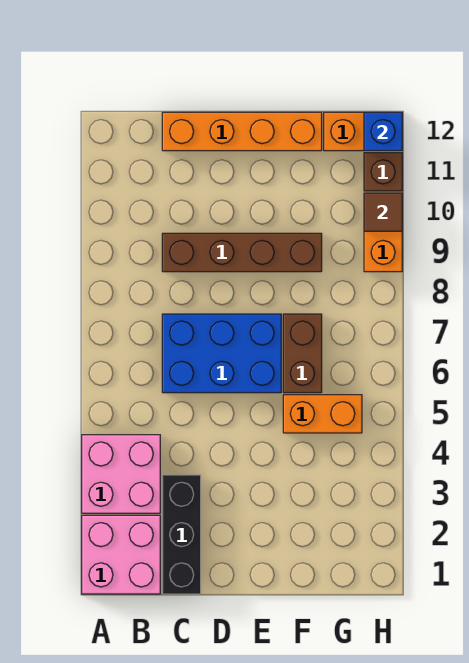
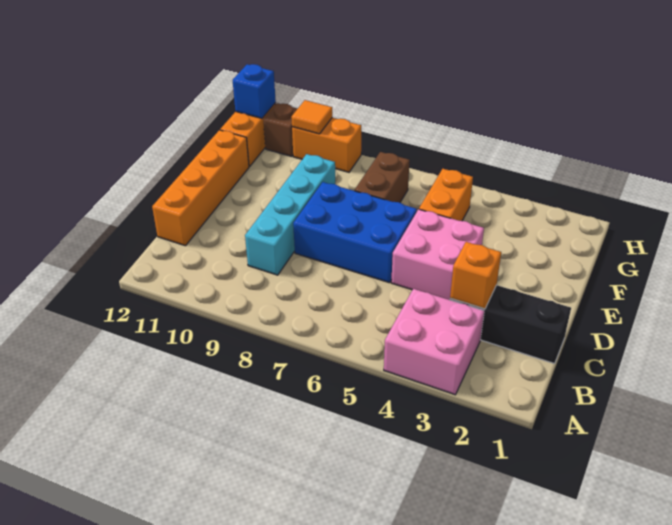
pink brick A1:B2 level 1 -> pink brick D4:E5 level 1
none -> orange brick C3 level 2
blue brick C6:E7 level 1 -> blue brick D6:E8 level 1
brown brick C9:F9 level 1 -> cyan brick C9:F9 level 1
brown brick F6:F7 level 1 -> brown brick F7:G7 level 1
brown tile H10 level 2 -> orange tile H10 level 2

